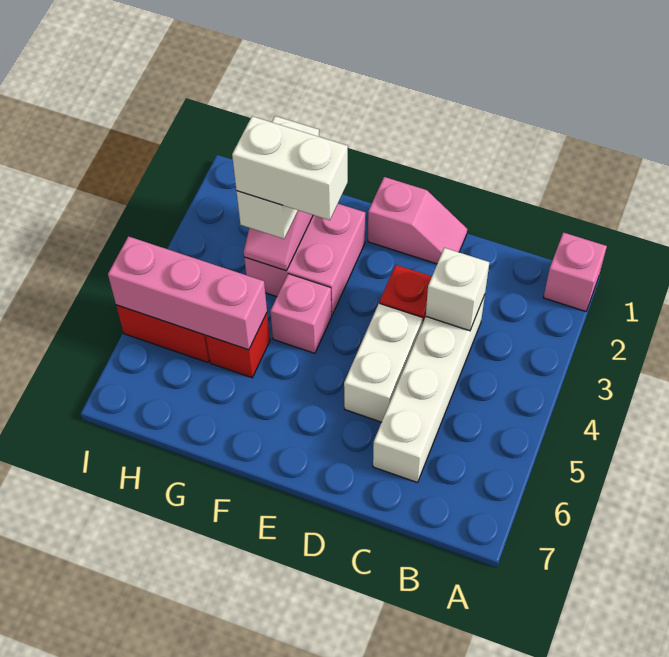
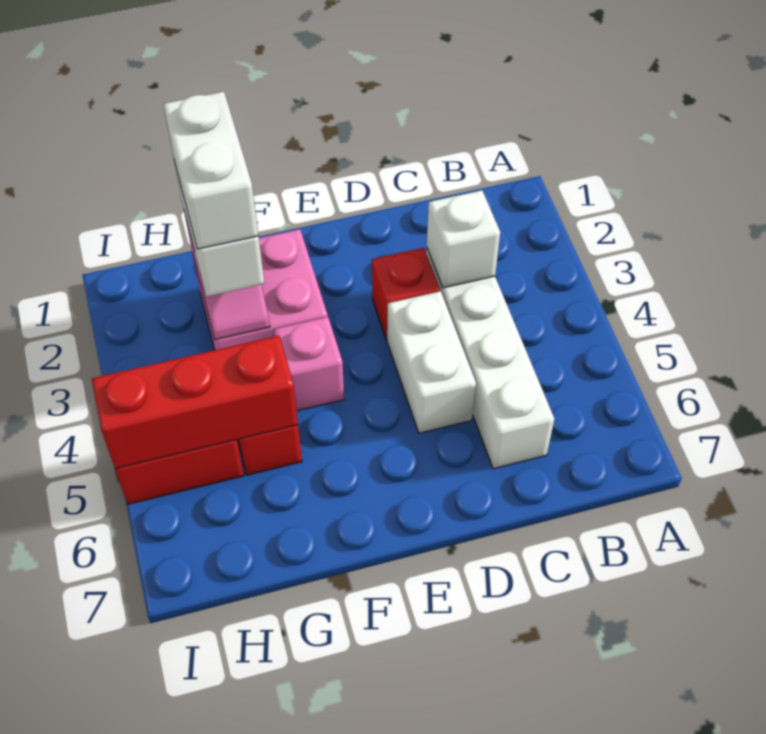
pink brick A1 level 1 -> none
pink slope D1:E1 level 1 top E -> none
white brick F3:G3 level 4 -> white brick G2:G3 level 4
pink brick G5:I5 level 2 -> red brick G5:I5 level 2

